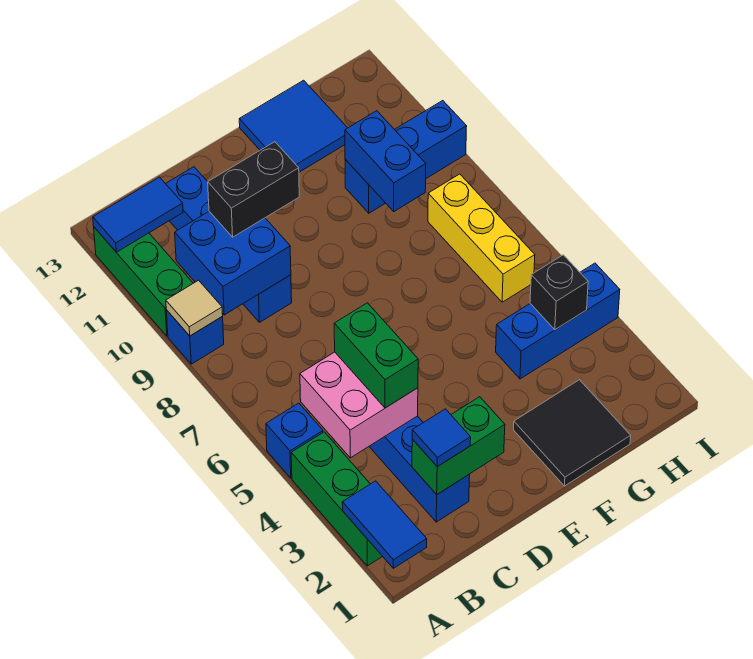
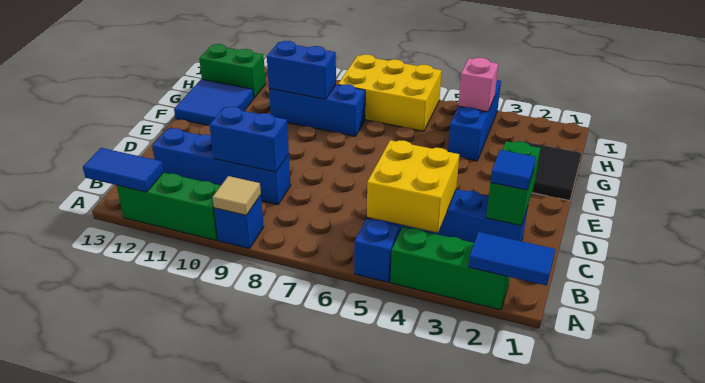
blue tile A12:B12 level 2 -> blue tile A12:A13 level 2
pink brick B4:C5 level 2 -> yellow brick B4:C5 level 2
blue brick B9:C10 level 2 -> blue brick C9:C10 level 2
green brick C4:C5 level 3 -> green brick H12:H13 level 1
black brick C10:D10 level 3 -> none
blue brick G10:I10 level 1 -> blue brick G8:G10 level 1
black brick H4 level 2 -> pink brick H4 level 2
yellow brick H6:H8 level 1 -> yellow brick H6:I8 level 1

